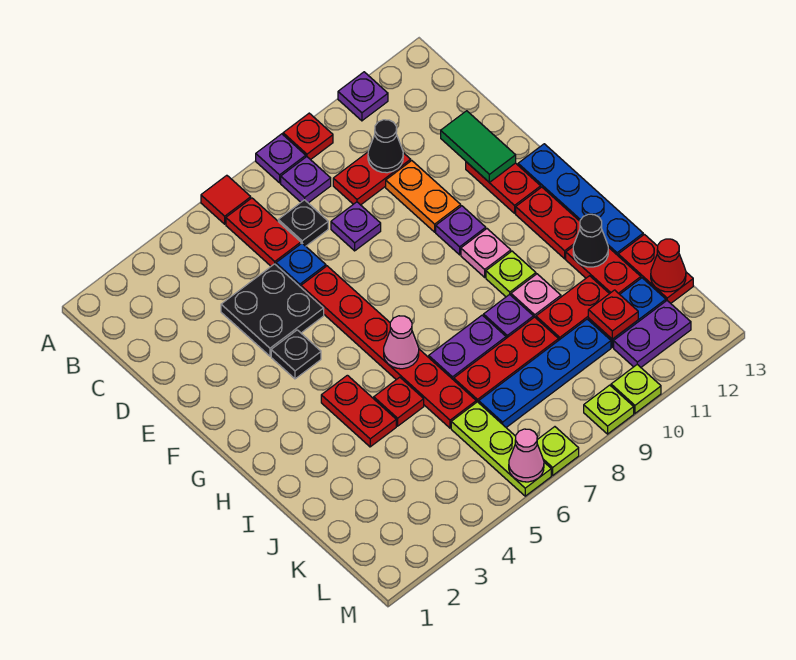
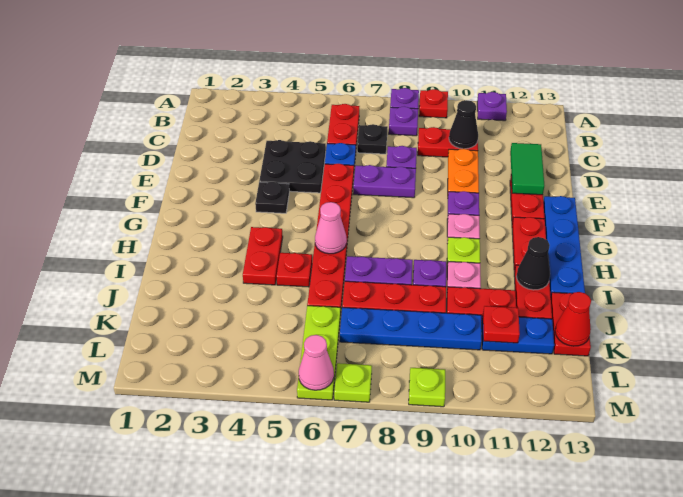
red tile A6 level 1 -> none
purple plate L11:L12 level 1 -> purple plate E7:E8 level 1
lime plate M10 level 1 -> none

